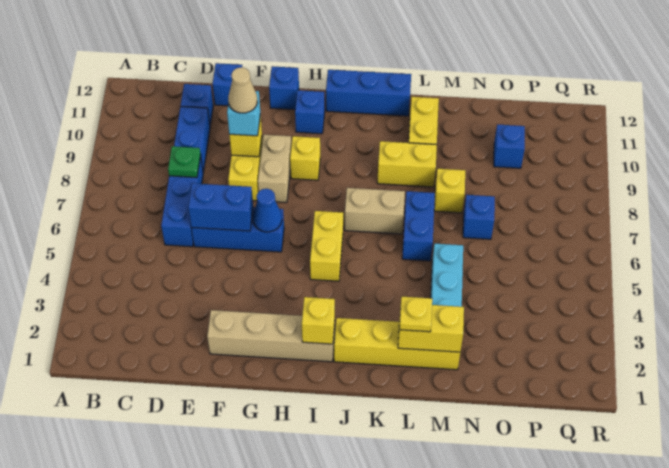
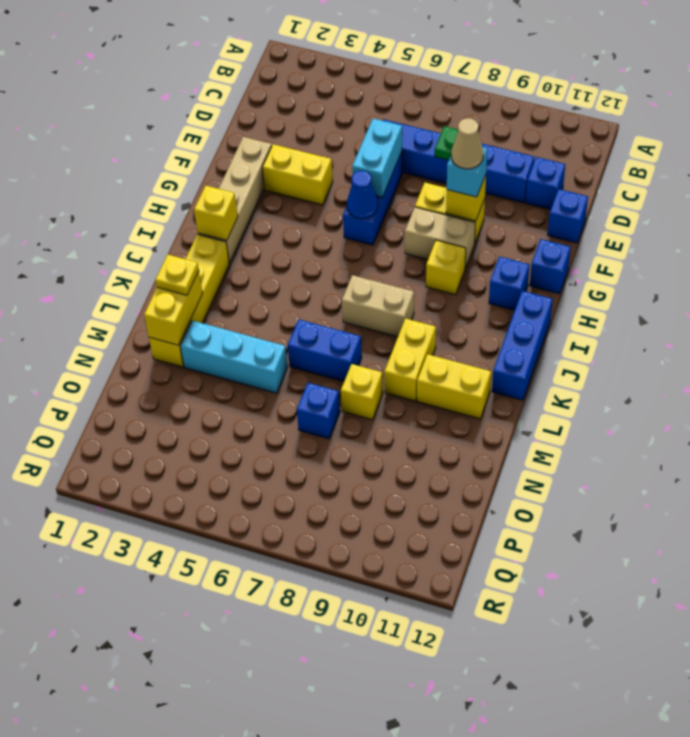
blue brick E6:F6 level 2 -> cyan brick E6:F6 level 2
yellow brick I5:I6 level 1 -> yellow brick F3:F4 level 1
tan brick J7:K7 level 1 -> tan brick J7:J8 level 1
blue brick O10 level 1 -> none

